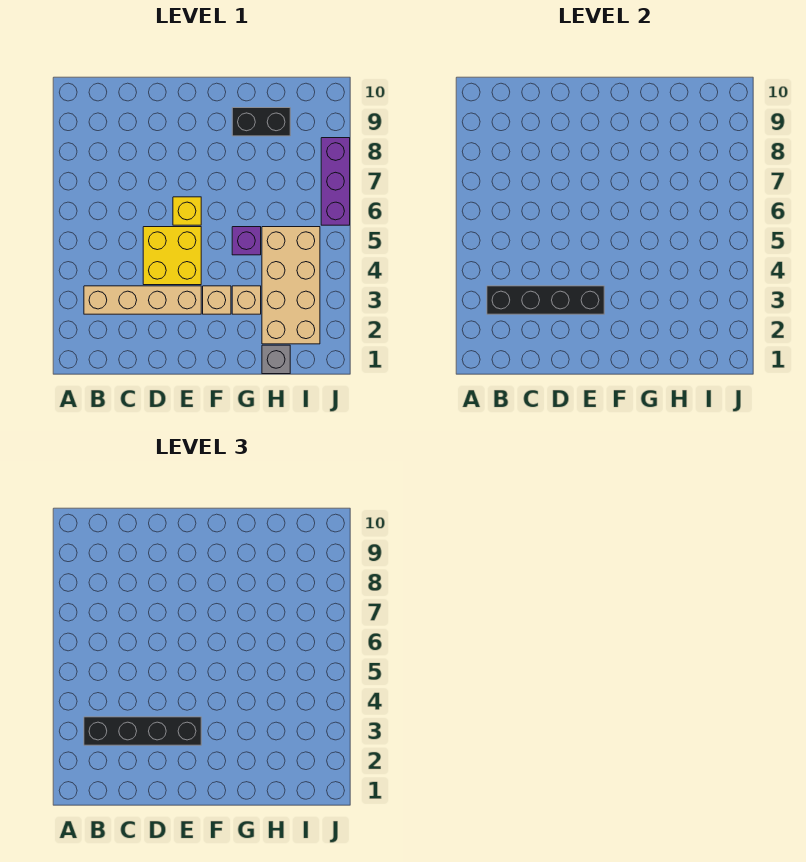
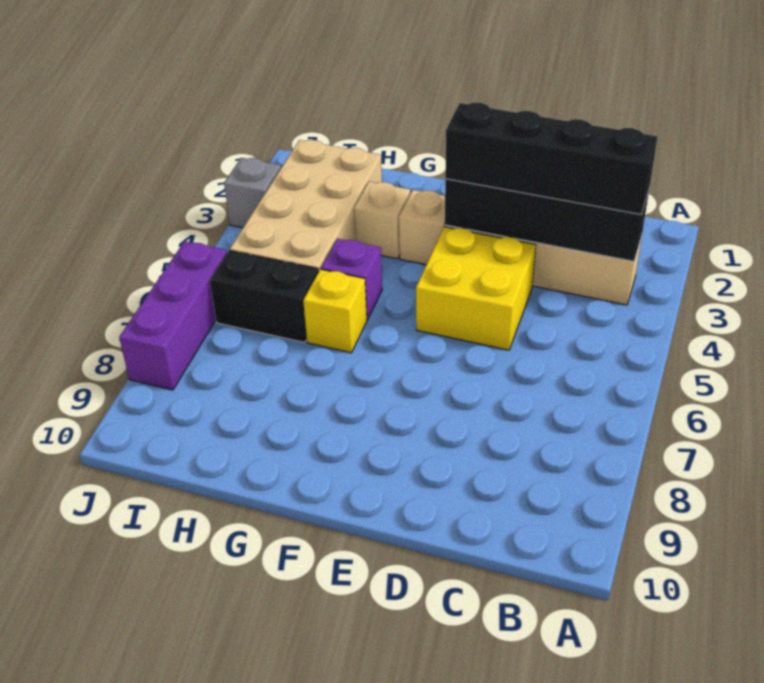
yellow brick E6 level 1 -> yellow brick G6 level 1
black brick G9:H9 level 1 -> black brick H6:I6 level 1
grey brick H1 level 1 -> grey brick J3 level 1

